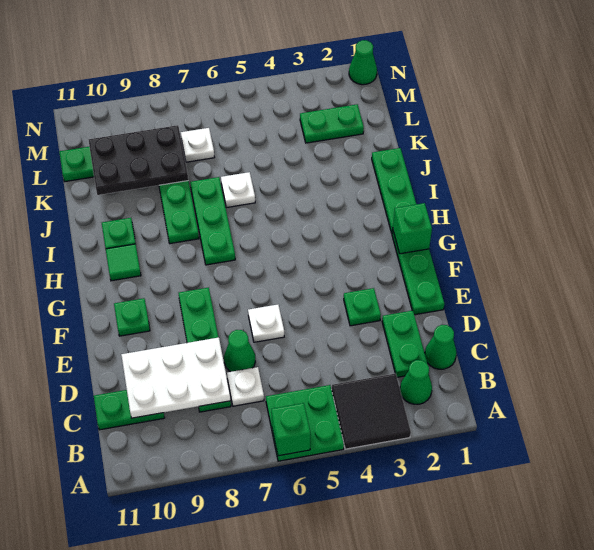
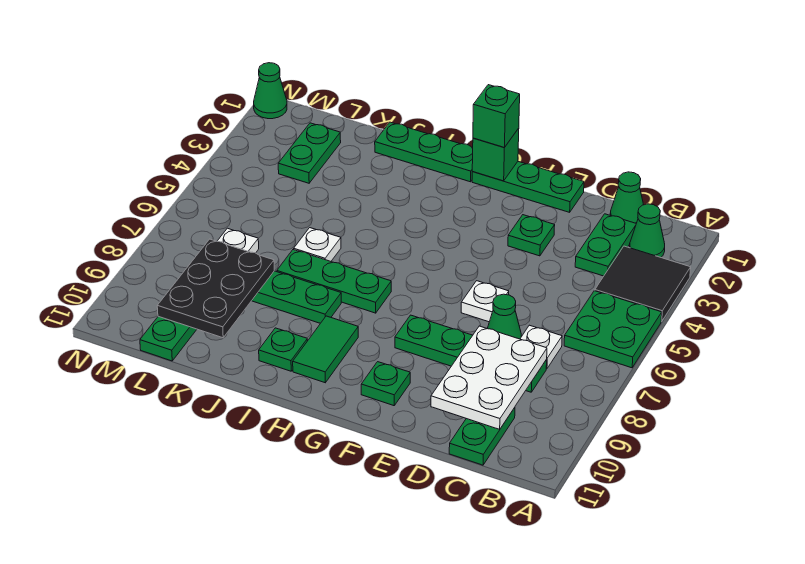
green brick A6 level 2 -> green brick G1 level 3
green plate C2:D2 level 1 -> green plate C2:C3 level 1
green tile H10 level 1 -> green tile H9:H10 level 1

